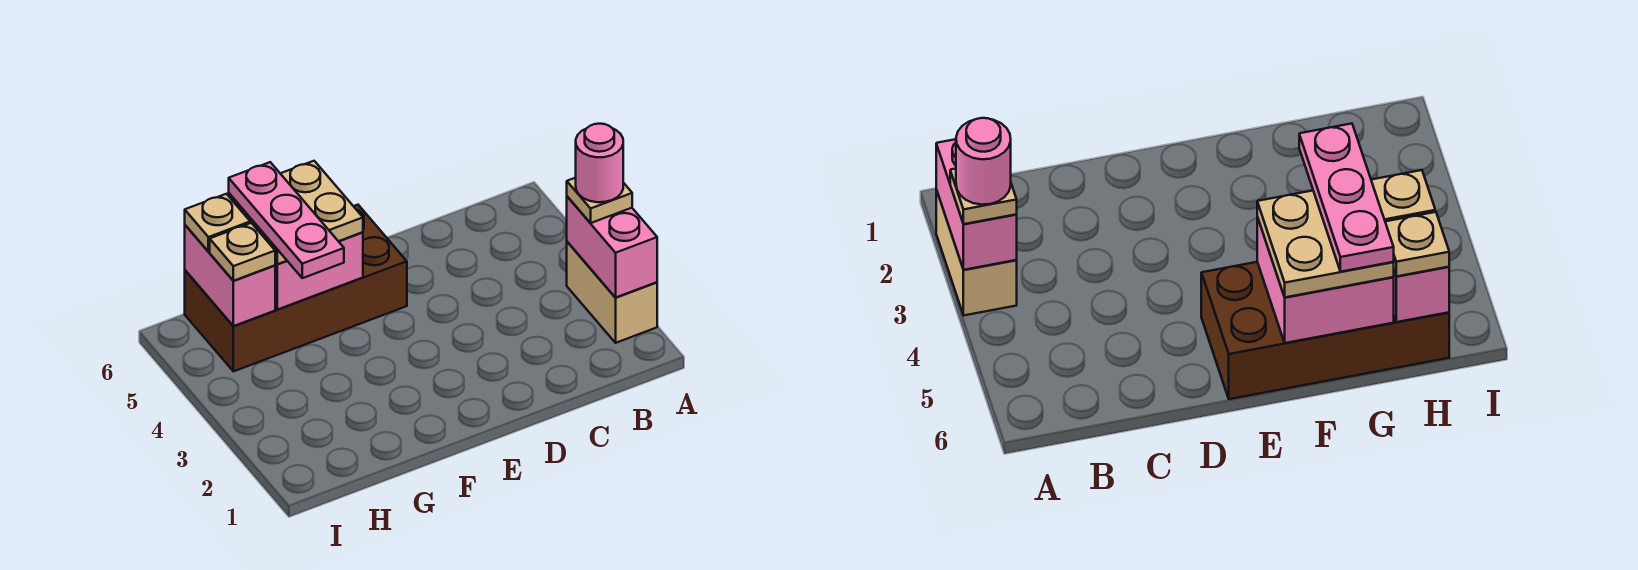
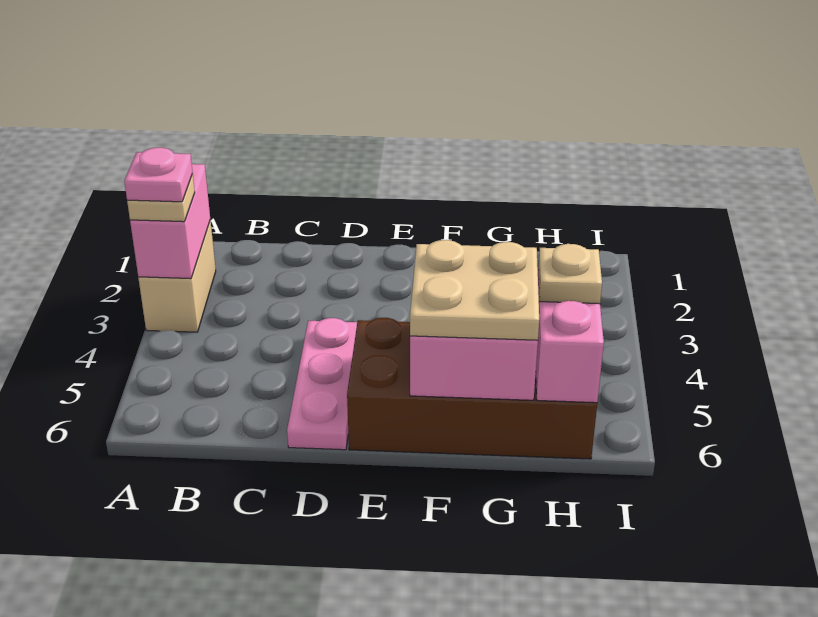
pink round brick A3 level 4 -> pink plate A3 level 4
pink plate G4:G6 level 4 -> pink plate D4:D6 level 1
tan plate H6 level 3 -> none

